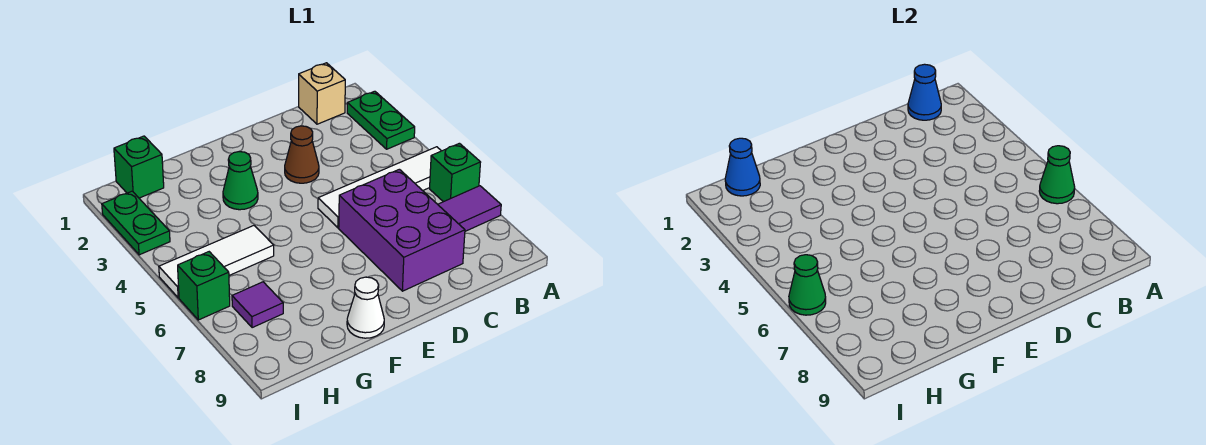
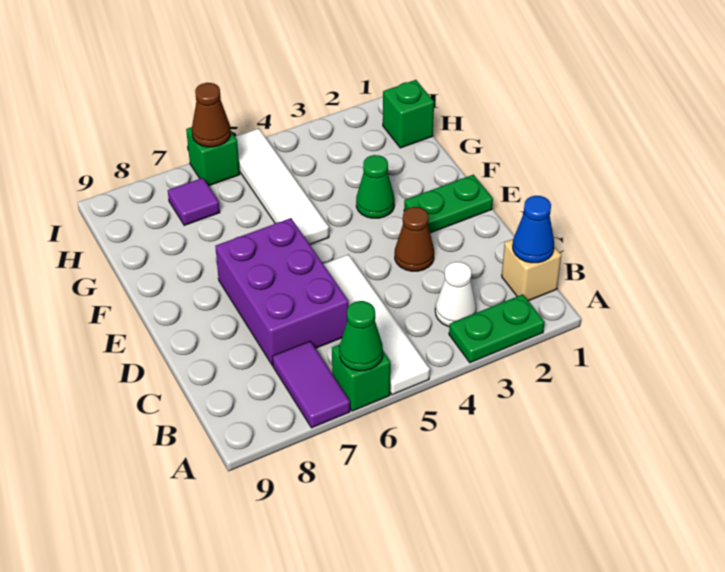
purple brick C6:D8 level 1 -> purple brick C6:E7 level 1
white cone F9 level 1 -> white cone B3 level 1
white tile G5:I5 level 1 -> white tile F5:I5 level 1
blue cone H1 level 2 -> none
green plate I2:I3 level 1 -> green plate E1:E2 level 1
green cone I6 level 2 -> brown cone I6 level 2

